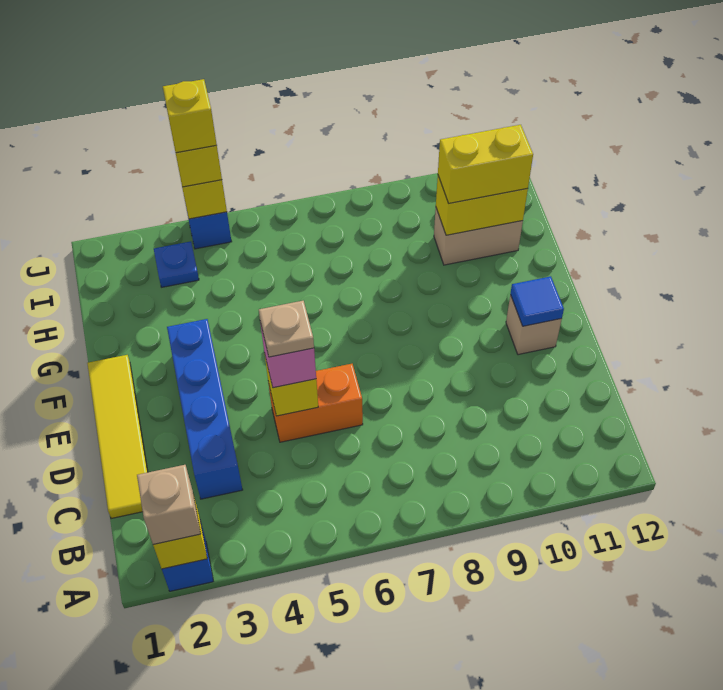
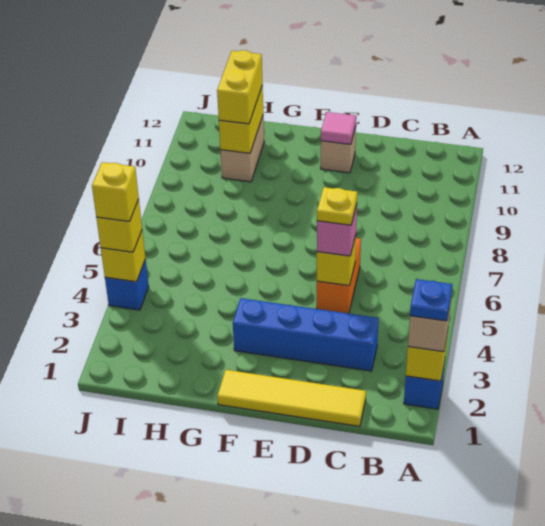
tan plate D5 level 4 -> yellow plate D5 level 4
blue tile E11 level 2 -> pink tile E11 level 2
blue plate I3 level 1 -> blue plate A2 level 4

